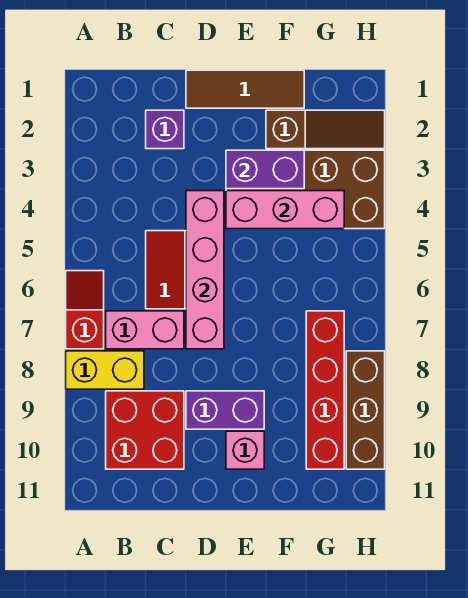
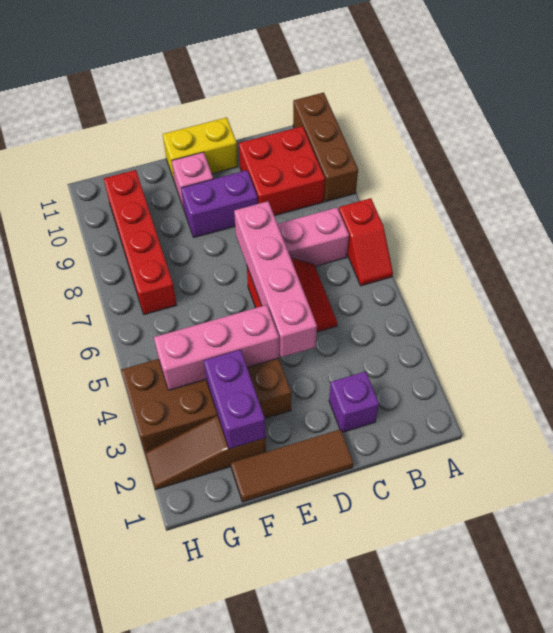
yellow brick A8:B8 level 1 -> yellow brick D11:E11 level 1
purple brick E3:F3 level 2 -> purple brick F2:F3 level 2
brown brick H8:H10 level 1 -> brown brick A9:A11 level 1

